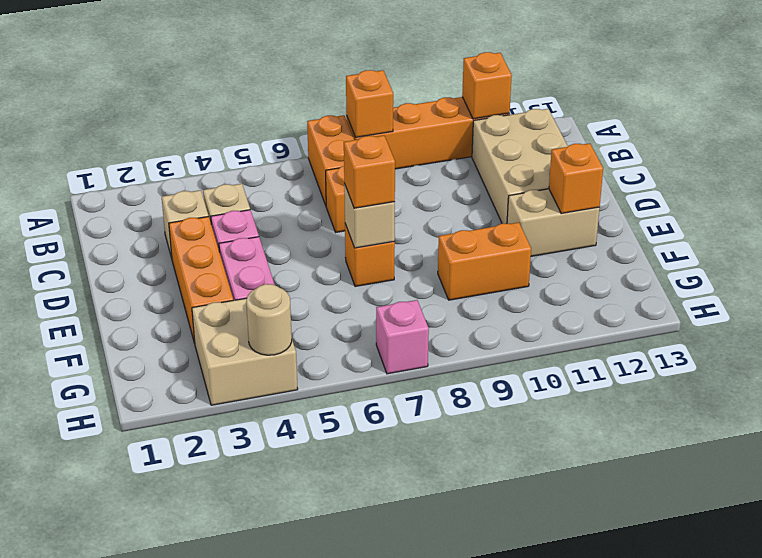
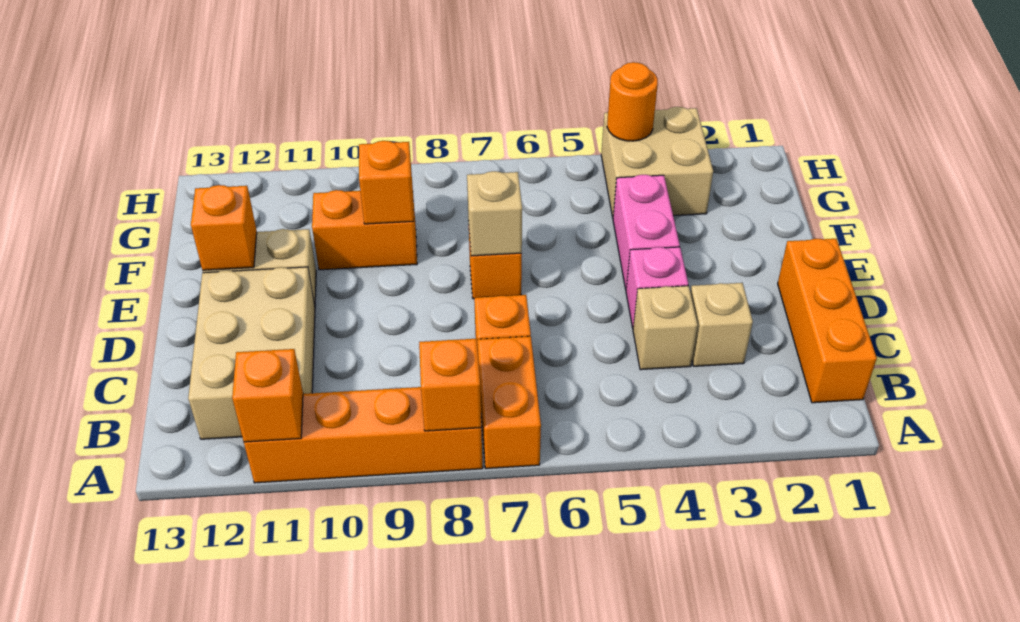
orange brick D3:F3 level 1 -> orange brick B1:D1 level 1
orange brick E7 level 3 -> orange brick F9 level 2
tan round brick H4 level 2 -> orange round brick H4 level 2
pink brick H7 level 1 -> none

